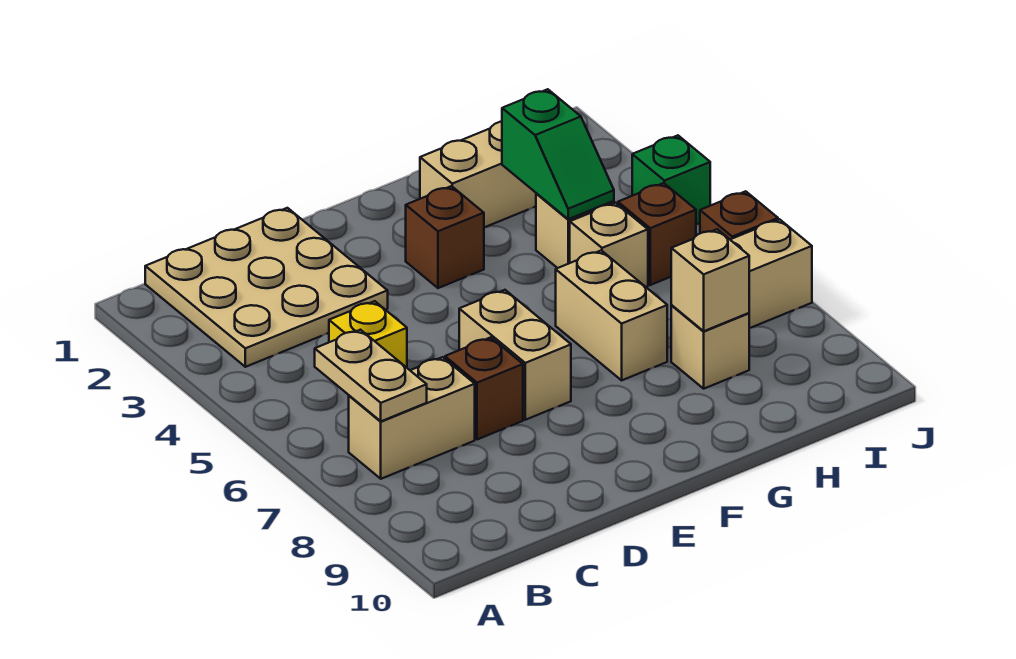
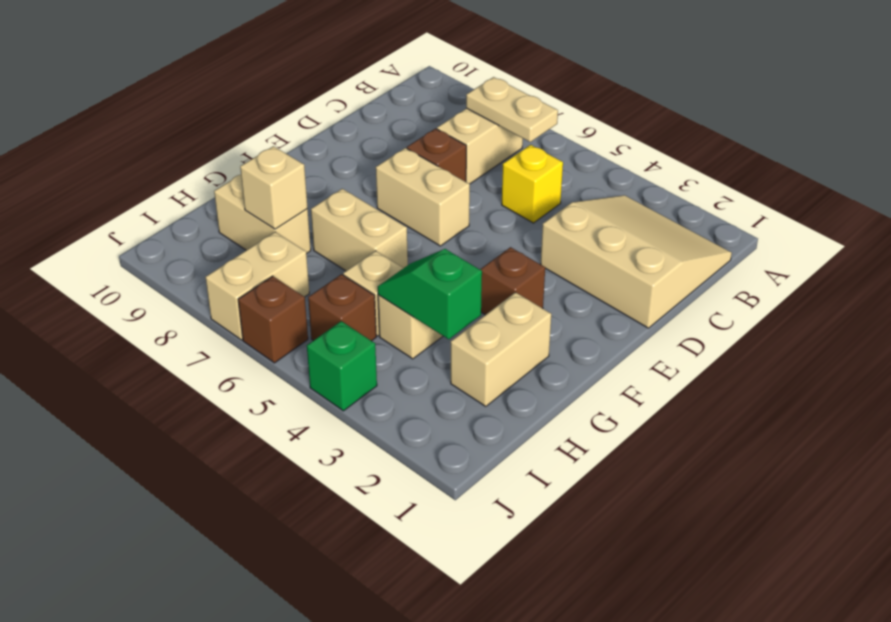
tan plate B1:D3 level 1 -> tan slope B1:D3 level 1 top D
tan brick H8 level 1 -> tan brick H8:H9 level 1

